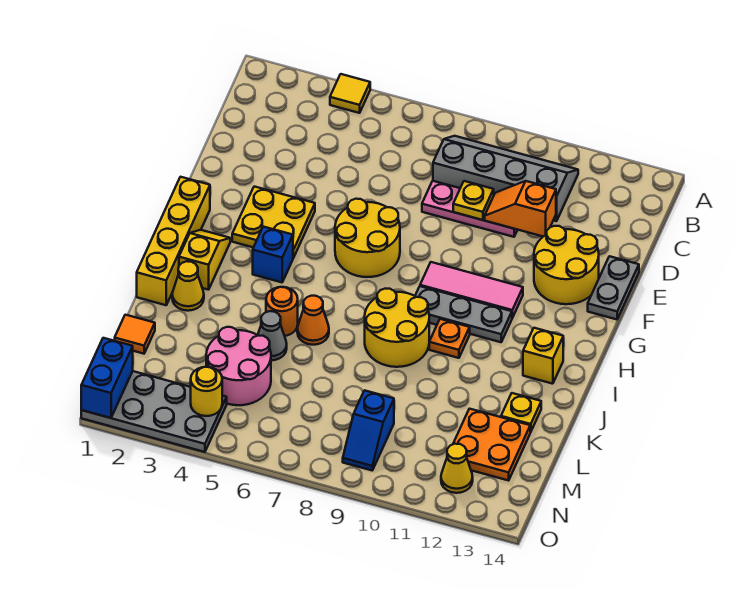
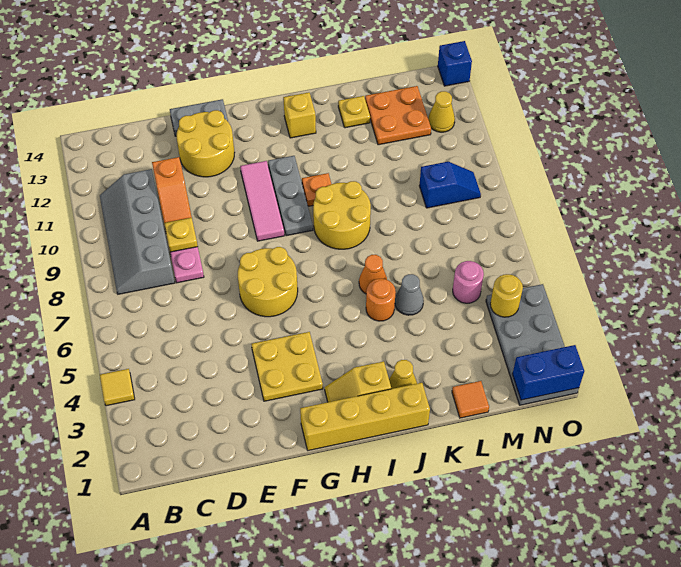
blue brick H4 level 1 -> blue brick O14 level 1
pink round brick L4:M5 level 1 -> pink round brick M5 level 1

